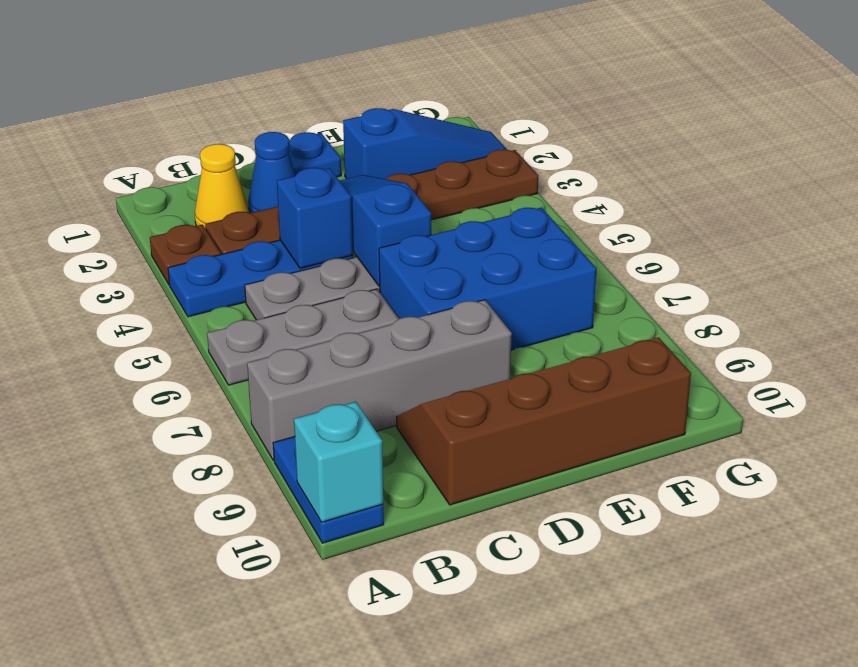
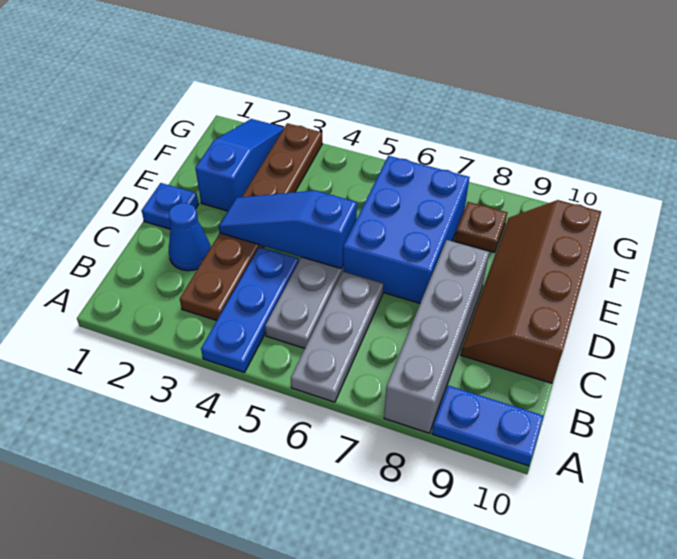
brown plate A3 level 1 -> brown plate F8 level 1
cyan brick A10 level 2 -> none
yellow cone B2 level 1 -> none
blue brick C4 level 2 -> none

